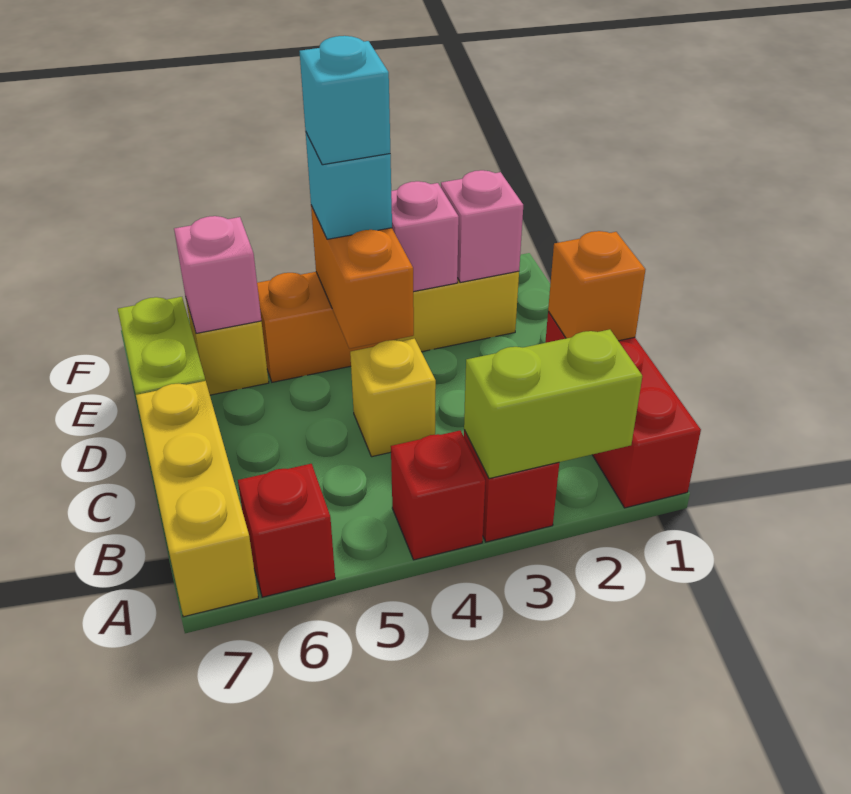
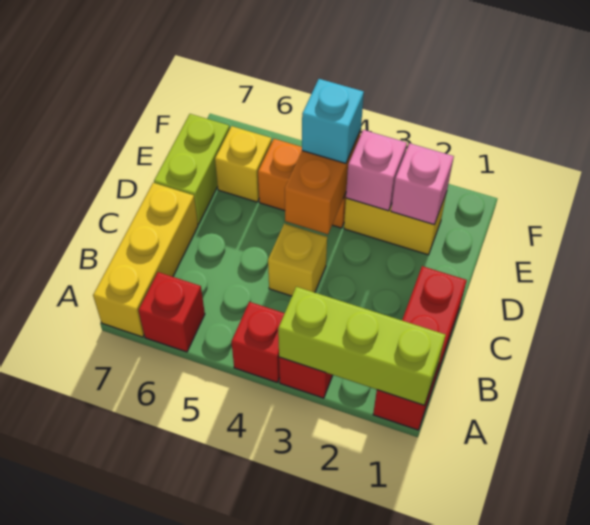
lime brick A2:A3 level 2 -> lime brick A1:A3 level 2
orange brick C1 level 2 -> none
cyan brick E4 level 4 -> none
pink brick E6 level 2 -> none

